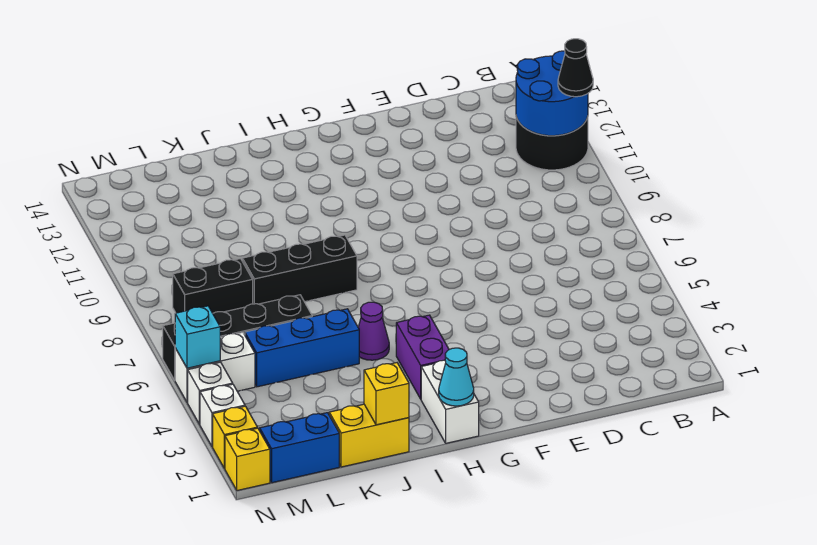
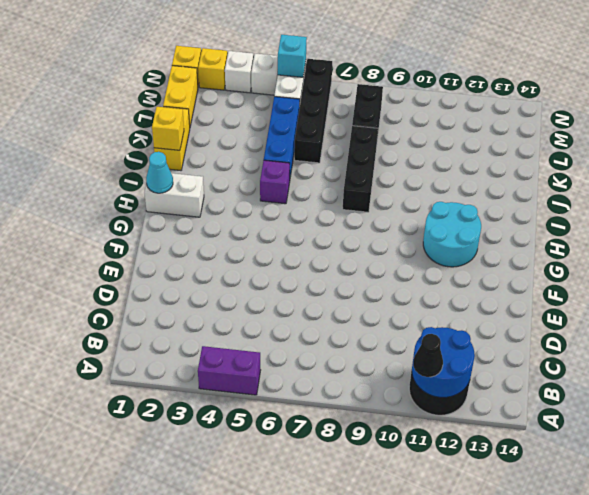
none -> cyan round brick G11:H12 level 1
purple brick H3:H4 level 1 -> purple brick A4:A5 level 1
purple cone I5 level 1 -> purple brick I5 level 1
blue brick L1:M1 level 1 -> yellow brick L1:M1 level 1

